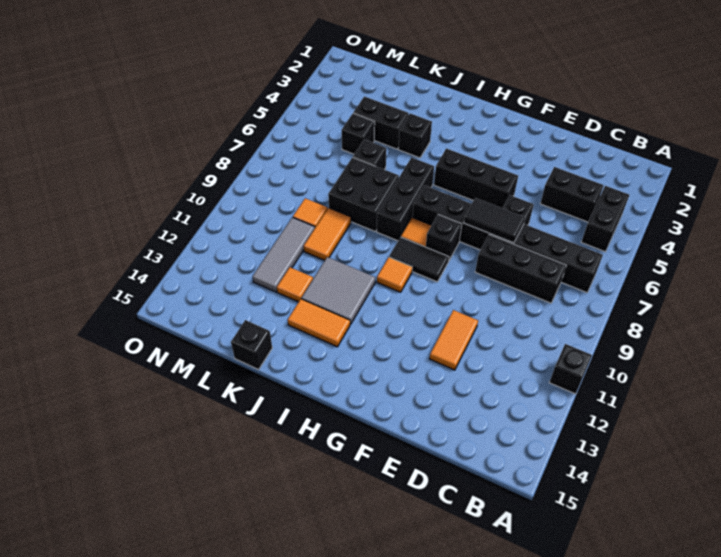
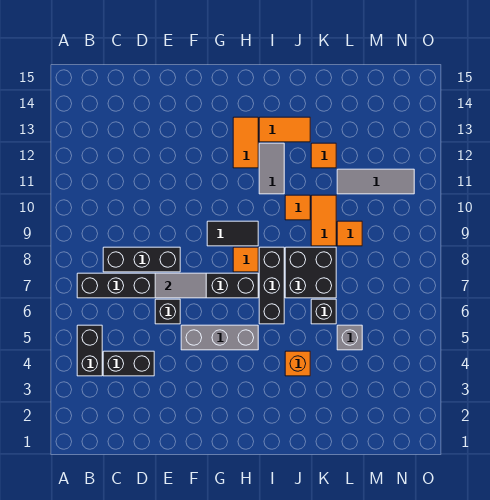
black brick A11 level 1 -> none
black tile E7:F7 level 2 -> grey tile E7:F7 level 2
orange tile E11:E12 level 1 -> orange tile H12:H13 level 1
black brick F5:H5 level 1 -> grey brick F5:H5 level 1
black brick G8 level 1 -> none
orange tile H10 level 1 -> orange tile J10 level 1
grey tile I11:J12 level 1 -> grey tile I11:I12 level 1
black brick J4 level 1 -> orange brick J4 level 1
black brick K4:L4 level 1 -> none
black brick K15 level 1 -> none
black brick L5 level 1 -> grey brick L5 level 1
grey tile L10:L12 level 1 -> grey tile L11:N11 level 1

